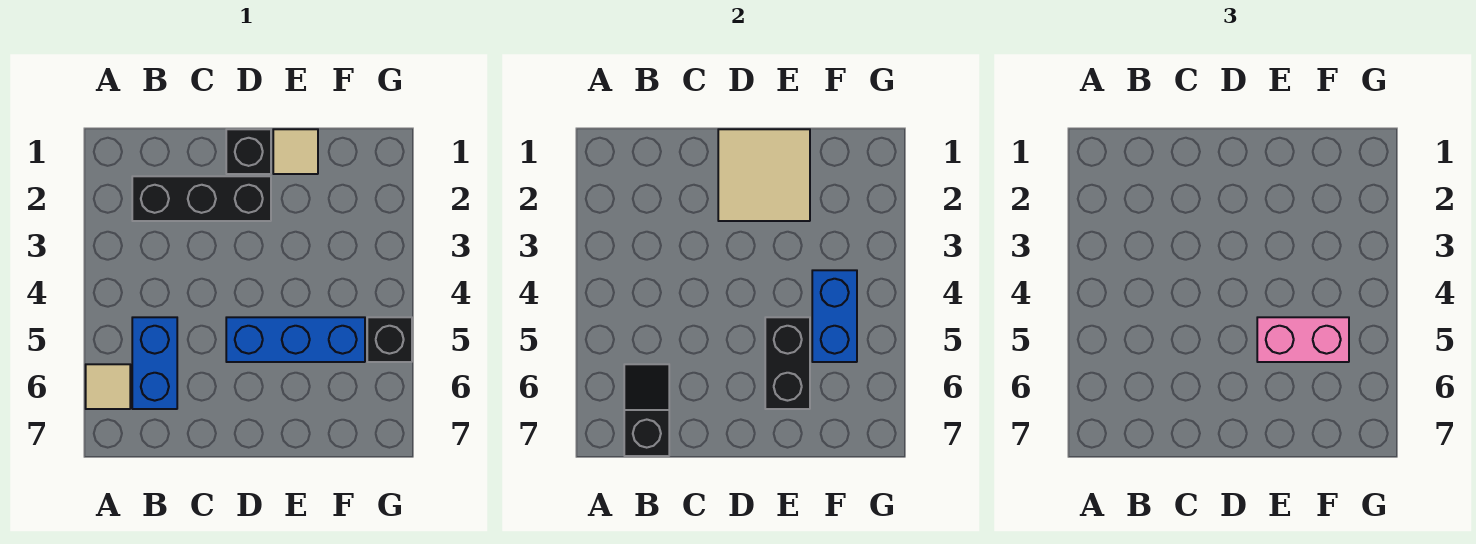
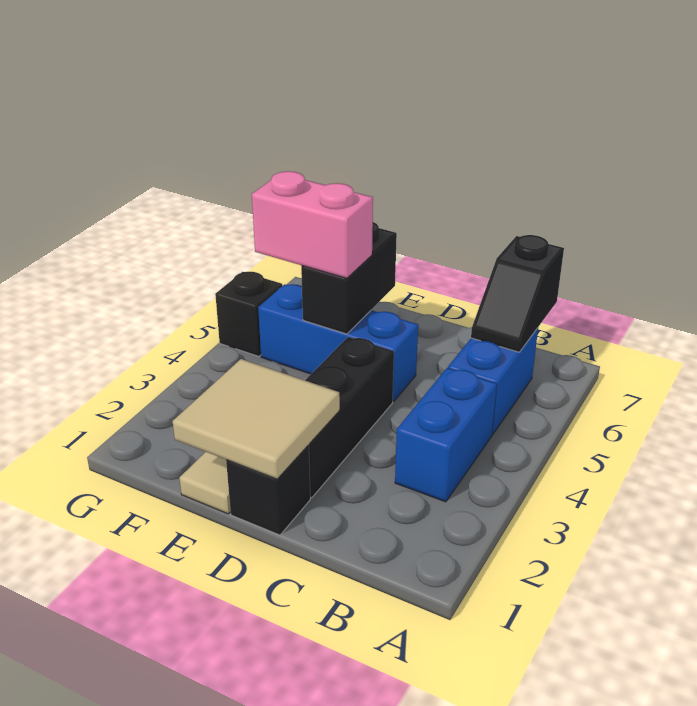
tan tile A6 level 1 -> none
black brick B2:D2 level 1 -> black brick D2:D4 level 1
blue brick F4:F5 level 2 -> blue brick B3:B4 level 1

